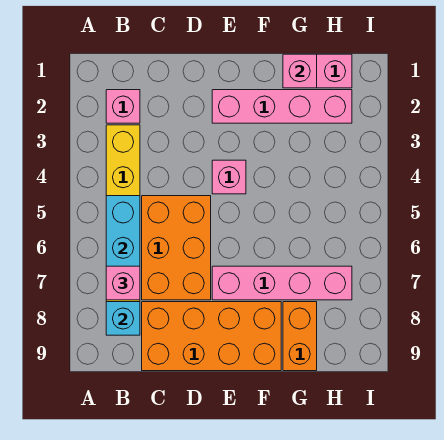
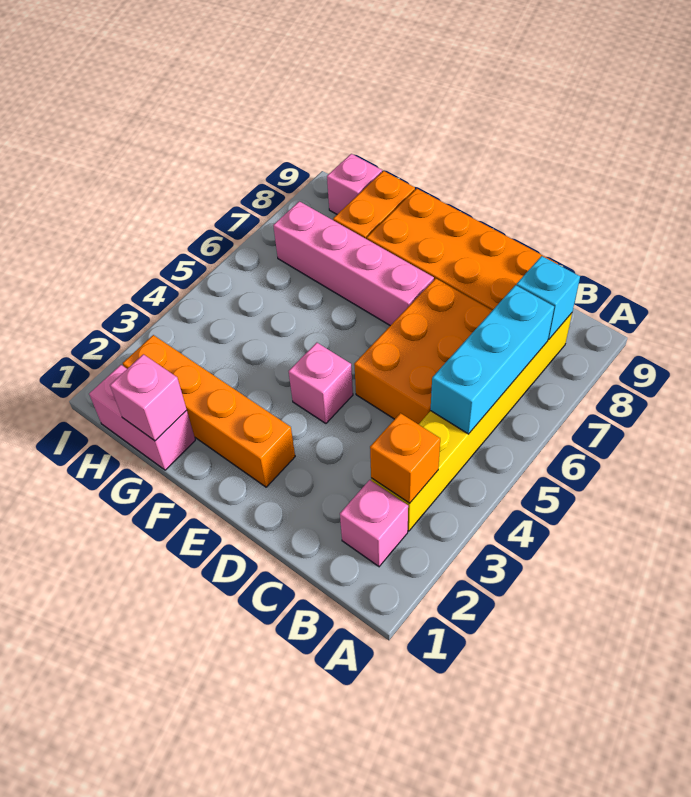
none -> orange brick B3 level 2
pink brick B7 level 3 -> pink brick H9 level 1
pink brick E2:H2 level 1 -> orange brick E2:H2 level 1

